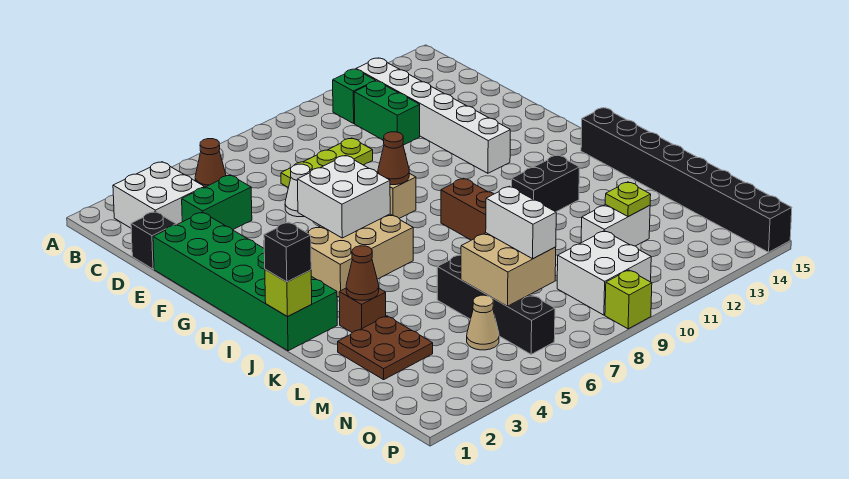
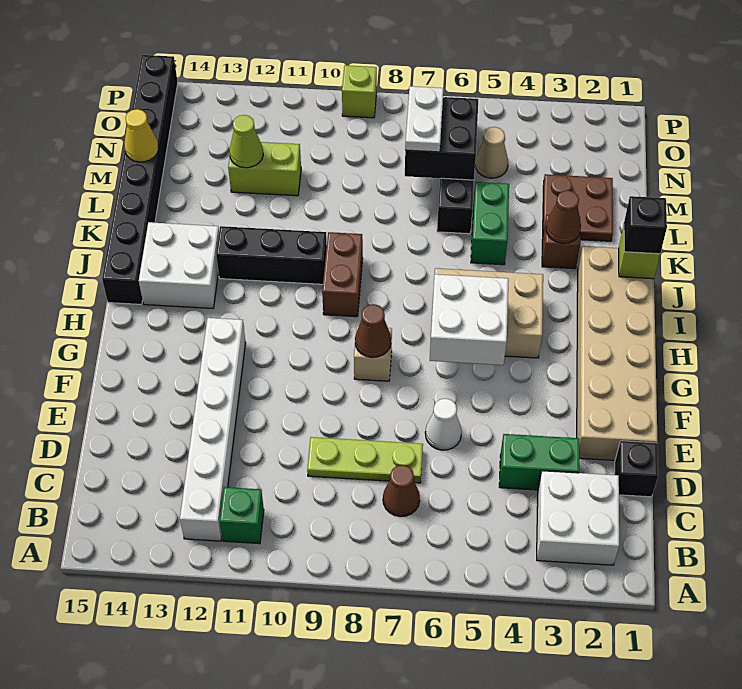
brown cone B5 level 1 -> brown cone C7 level 1
green brick C11:D11 level 1 -> green brick K5:L5 level 1
green brick E1:J2 level 1 -> tan brick E1:J2 level 1
black brick J11:J12 level 1 -> black brick J10:J12 level 1
tan brick M6:N7 level 2 -> black brick M6:N7 level 2
white brick M7:N7 level 3 -> white plate M7:N7 level 3
white brick M11:M12 level 1 -> lime brick M11:M12 level 1
lime plate M12 level 2 -> lime cone M12 level 2
none -> yellow cone M15 level 2
white brick N9:O10 level 1 -> white brick I13:J14 level 1

